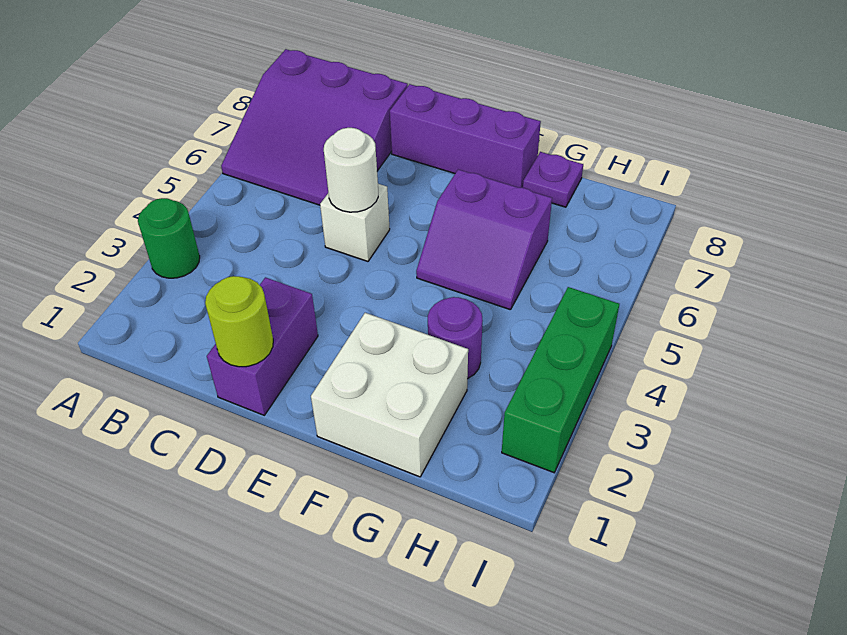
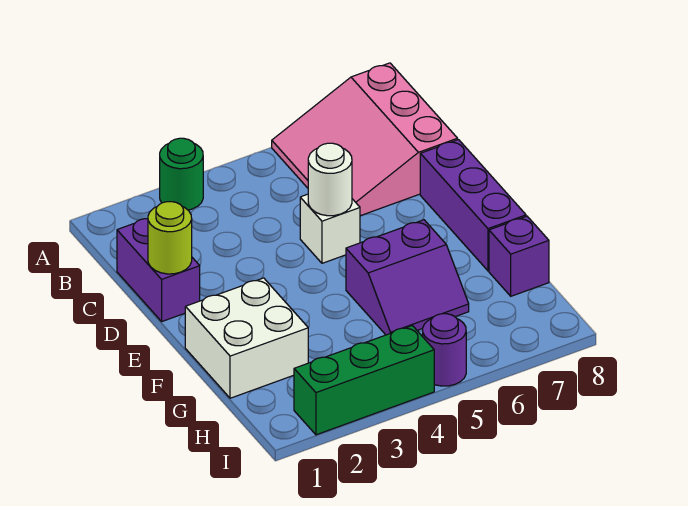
purple slope A6:C8 level 1 top 8 -> pink slope A6:C8 level 1 top 8
purple brick D1:D2 level 1 -> purple brick C1:D1 level 1
purple slope F5:G6 level 1 top 6 -> purple slope F5:G6 level 1 top F
purple round brick G3 level 1 -> purple round brick I5 level 1
purple plate G8 level 1 -> purple brick G8 level 1

